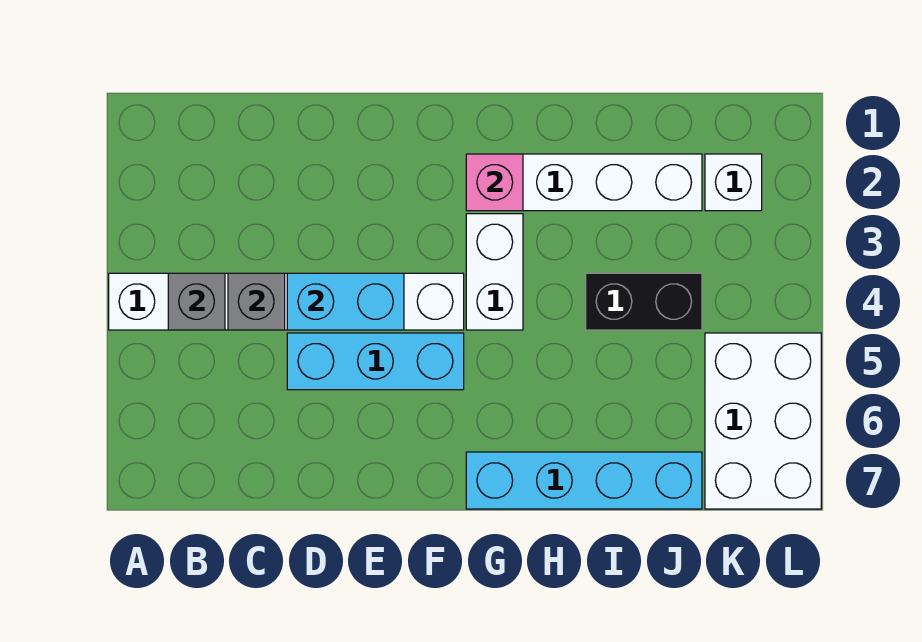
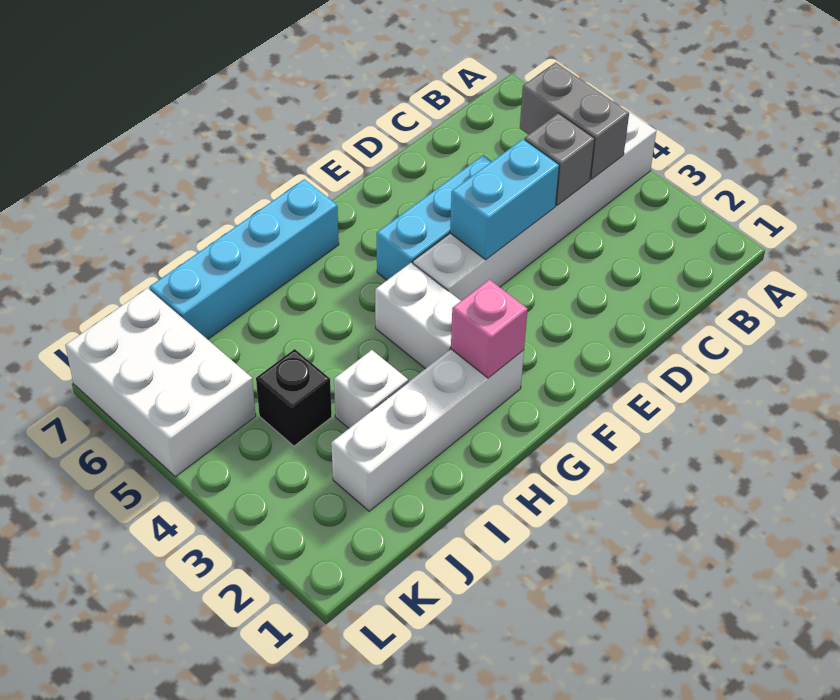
grey brick B4 level 2 -> grey brick B4:B5 level 2
black brick I4:J4 level 1 -> black brick J4 level 1
white brick K2 level 1 -> white brick I3 level 1

